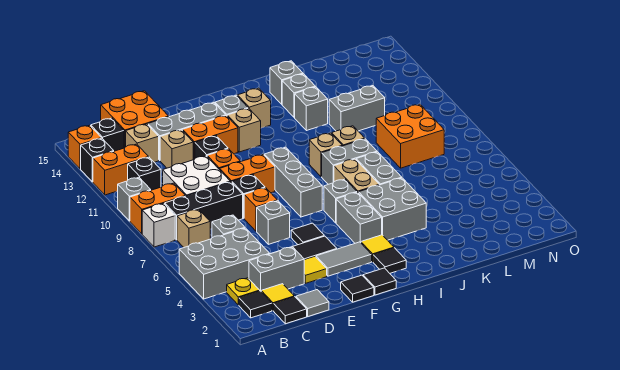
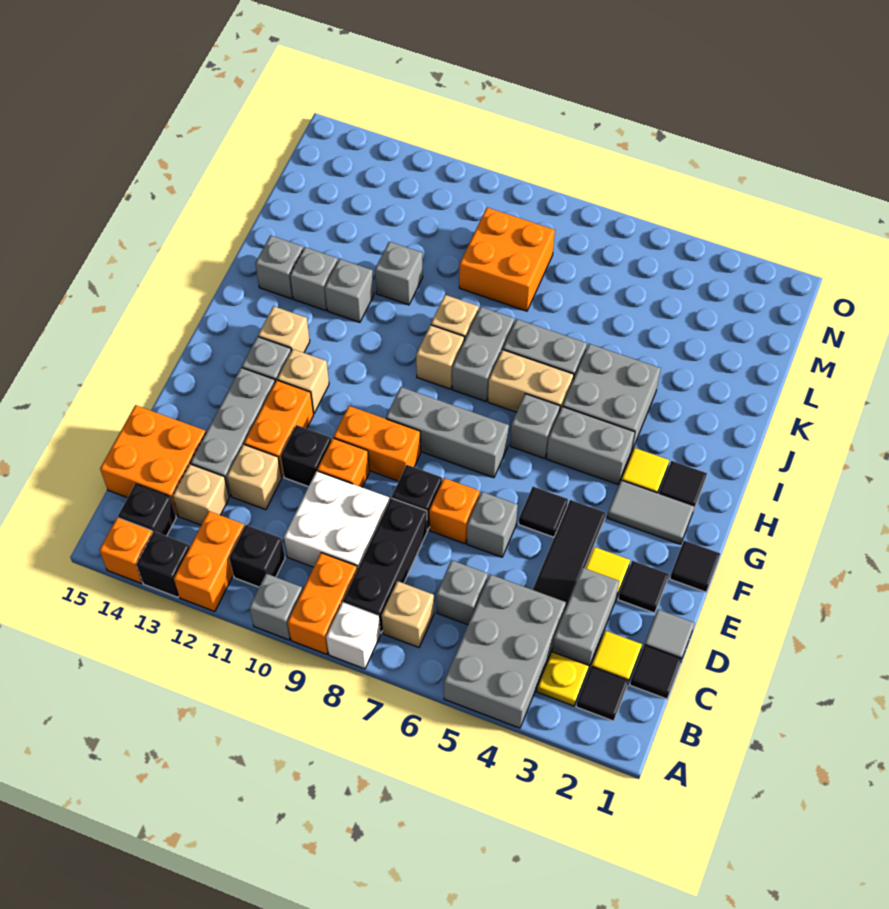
orange brick E9:F9 level 1 -> orange brick F9:F10 level 1
grey tile F3:G3 level 1 -> grey tile G2:G3 level 1
black tile G1 level 1 -> black tile E2 level 1
grey brick K11:L11 level 1 -> grey brick K11 level 1

